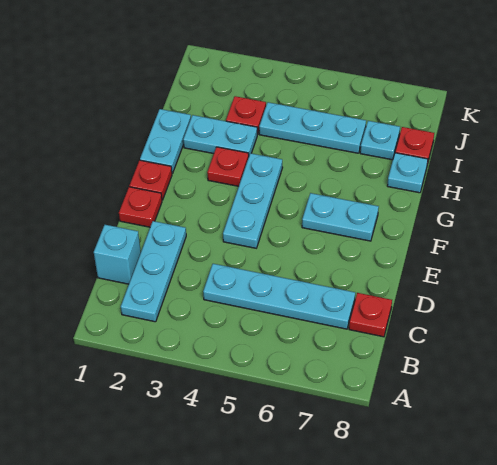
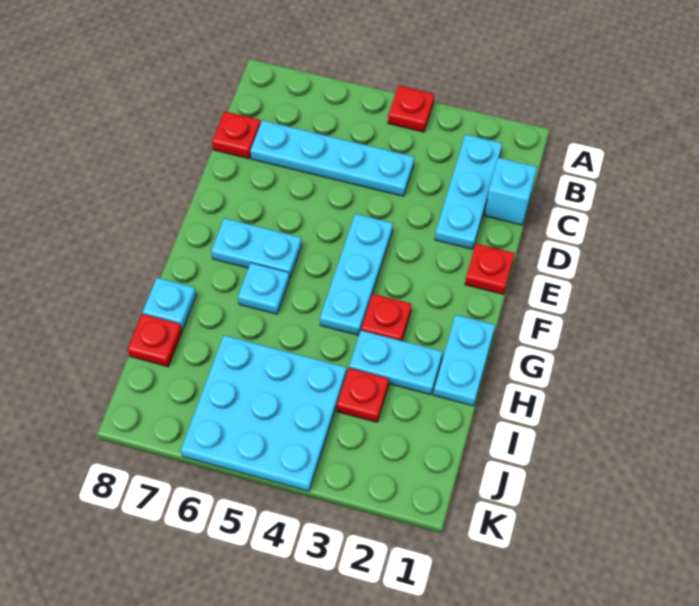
red plate F1 level 1 -> red plate A4 level 1
cyan plate I4:I6 level 1 -> cyan plate I4:K6 level 1
cyan plate I7 level 1 -> cyan plate G6 level 1

